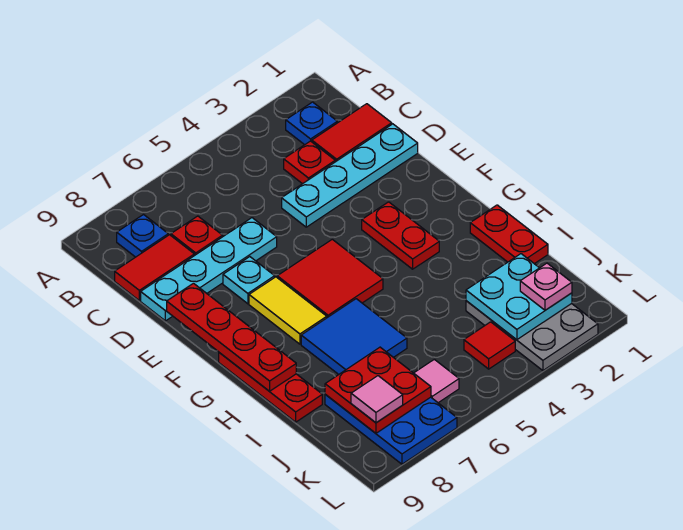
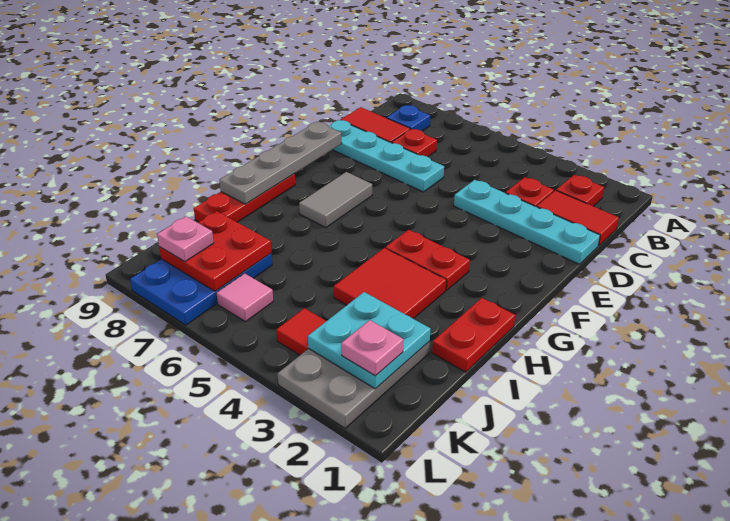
blue plate B2 level 1 -> red plate B2 level 1
cyan plate E7 level 1 -> none
red plate E9:H9 level 2 -> grey plate E9:H9 level 2
red plate F3:G3 level 1 -> red plate G3:G4 level 1
red tile F5:G6 level 1 -> red tile H3:I4 level 1
yellow tile F7:G7 level 1 -> grey tile F7:G7 level 1
blue tile H6:I7 level 1 -> none
pink tile K8 level 3 -> pink plate K8 level 3

